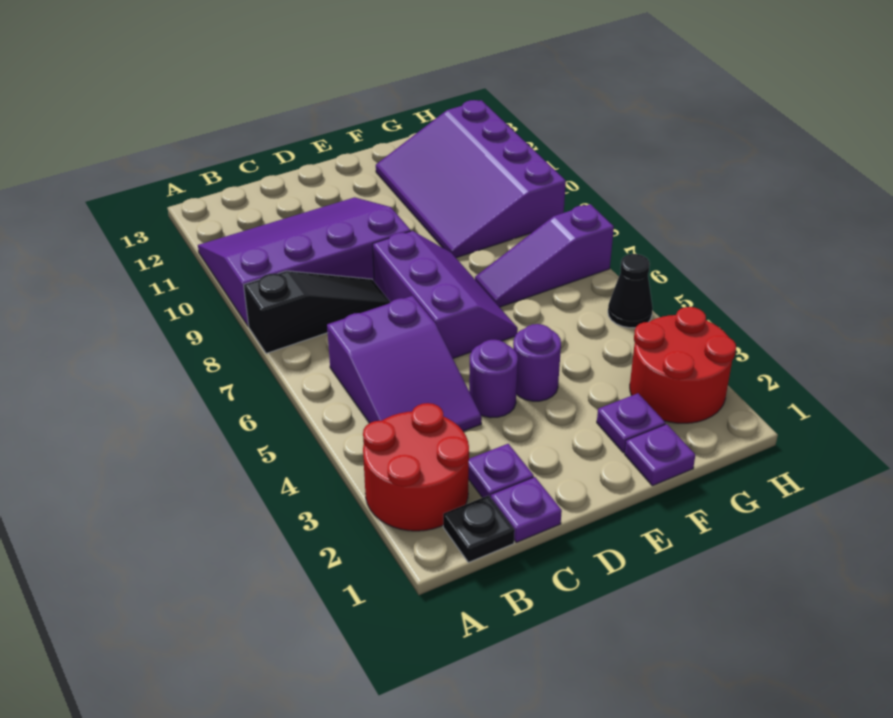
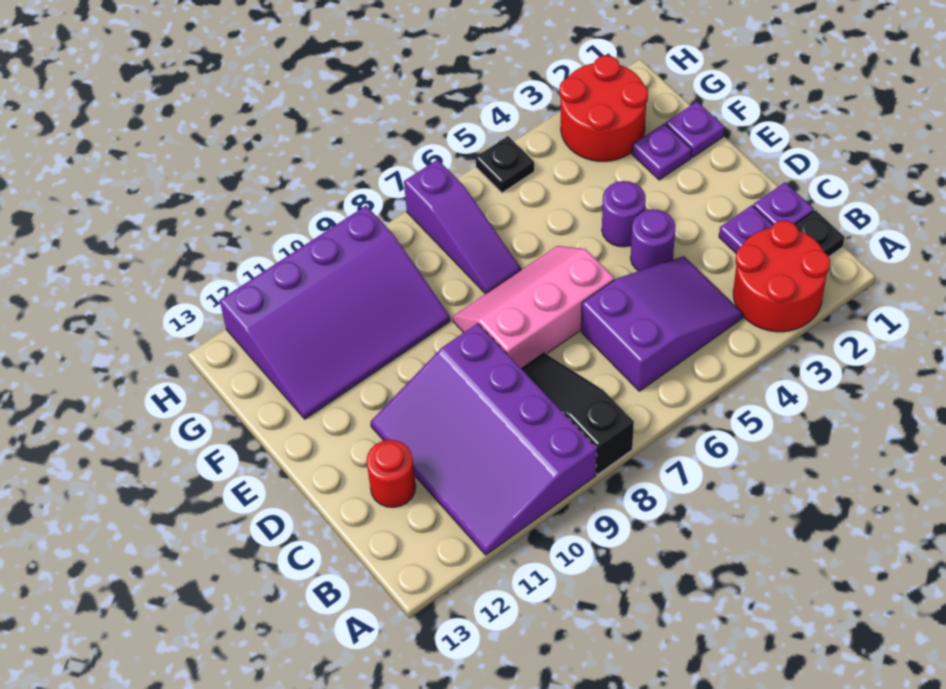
none -> red round brick C12 level 1
purple slope D6:E8 level 1 top D -> pink slope D6:E8 level 1 top D
black cone H5 level 1 -> black plate H5 level 1

